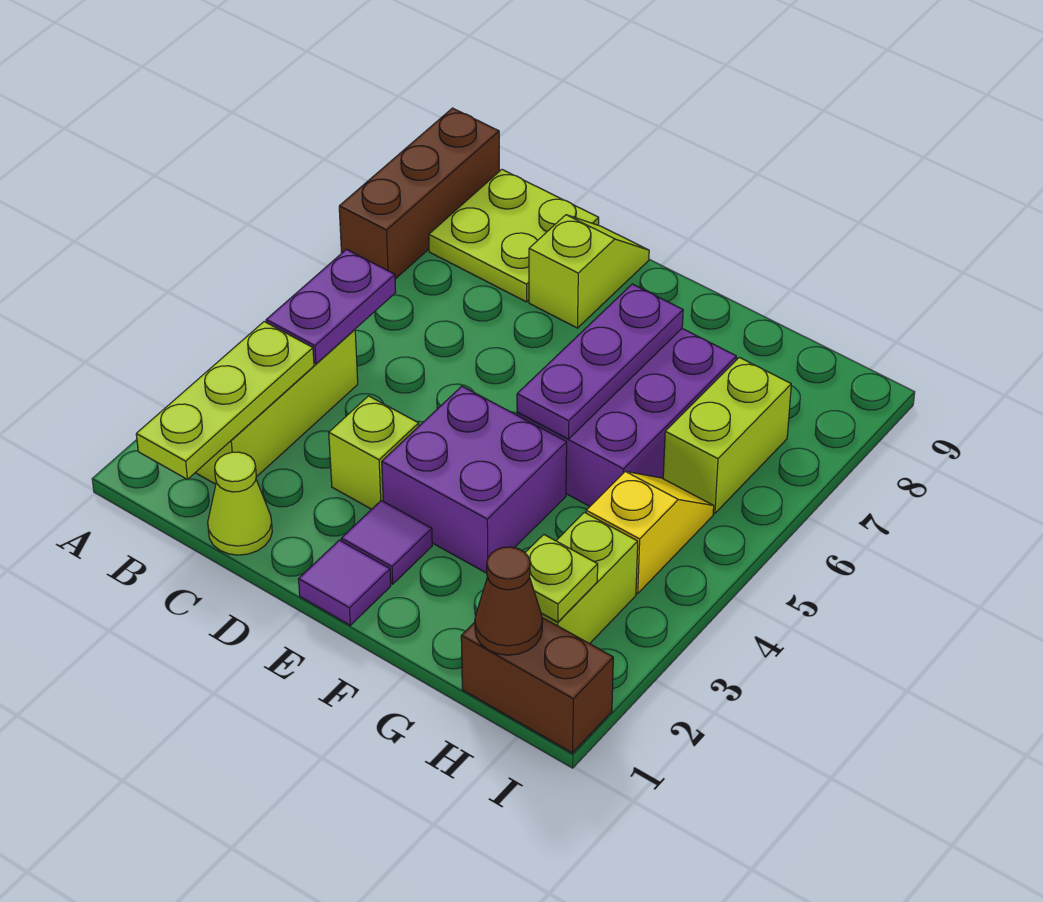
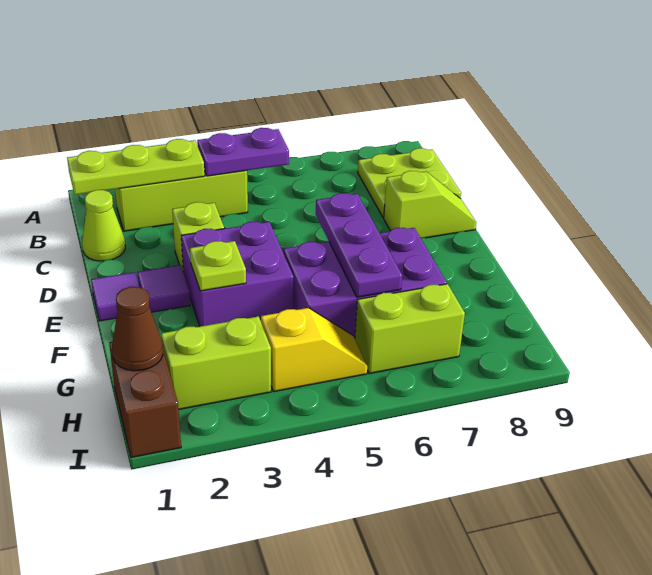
brown brick A7:A9 level 1 -> none
purple plate F5:F7 level 2 -> purple plate E6:G6 level 2
lime plate H2 level 2 -> lime plate F3 level 2

